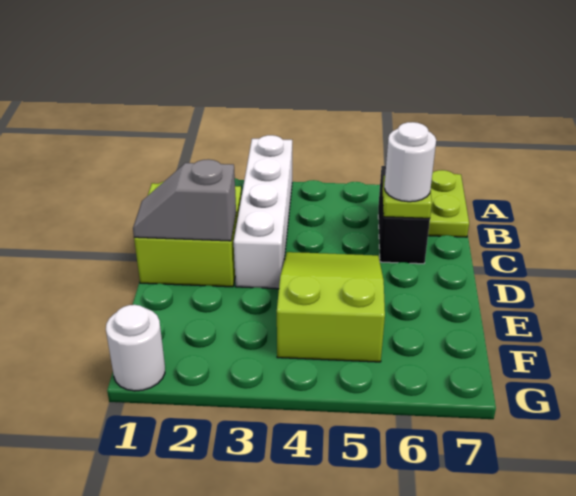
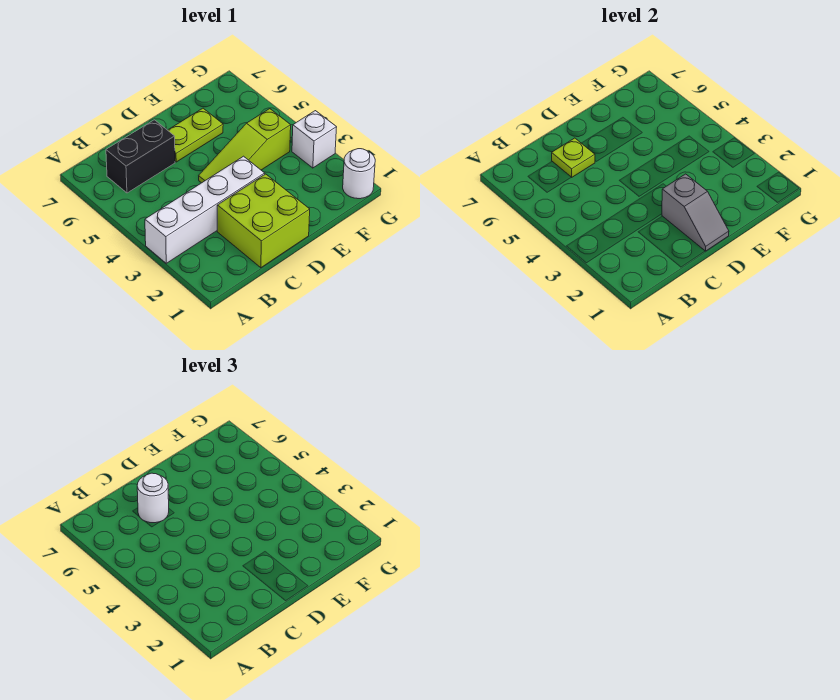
lime plate A7:B7 level 1 -> lime plate D6:E6 level 1
lime slope D4:F5 level 1 top F -> lime slope D4:F4 level 1 top F
none -> white brick G3 level 1

